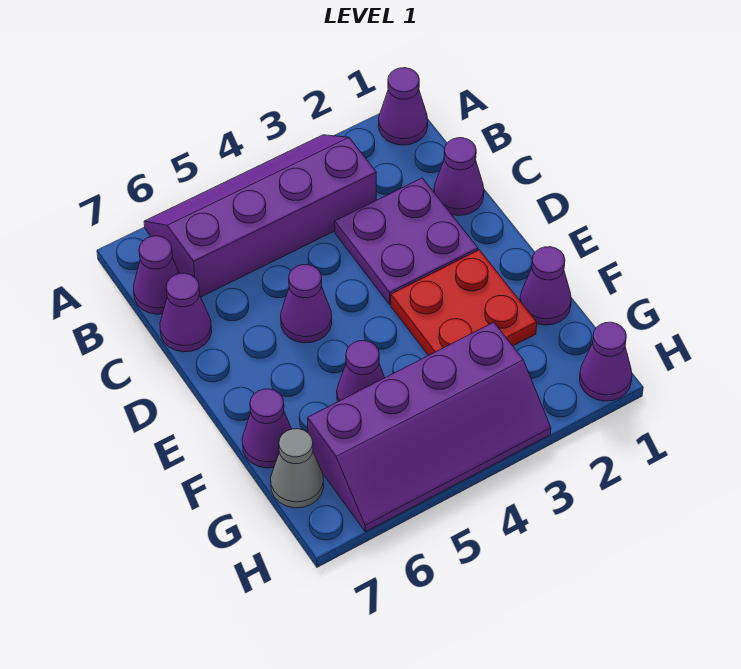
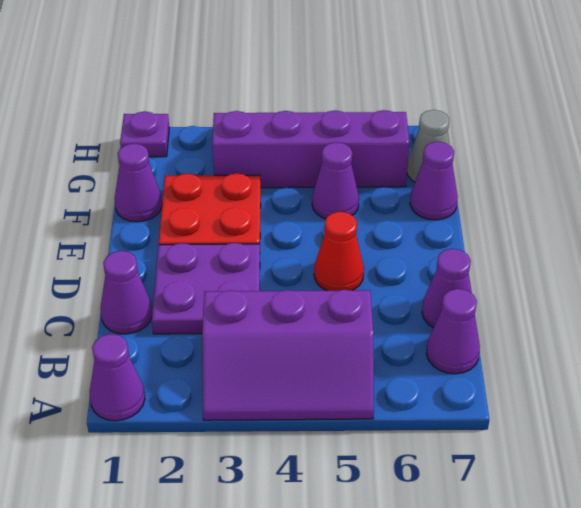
purple slope A3:B6 level 1 top B -> purple slope A3:B5 level 1 top B
purple cone D5 level 1 -> red cone D5 level 1
purple cone H1 level 1 -> purple plate H1 level 1

